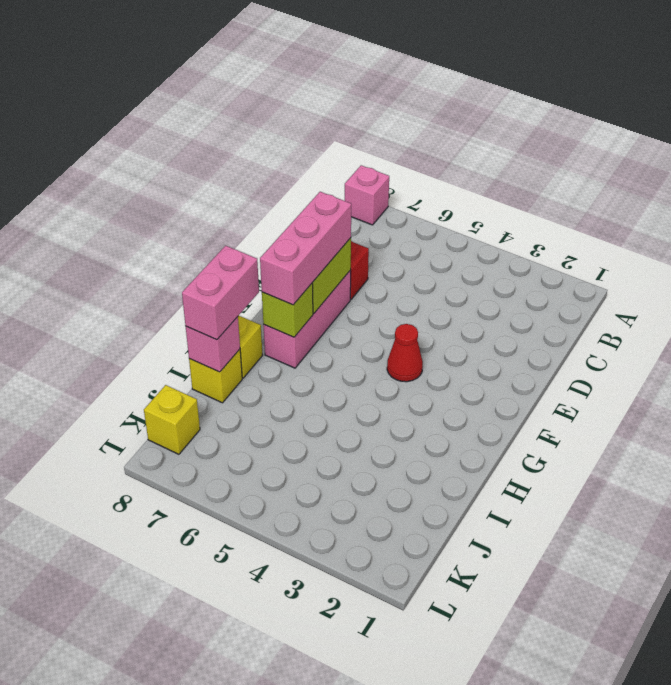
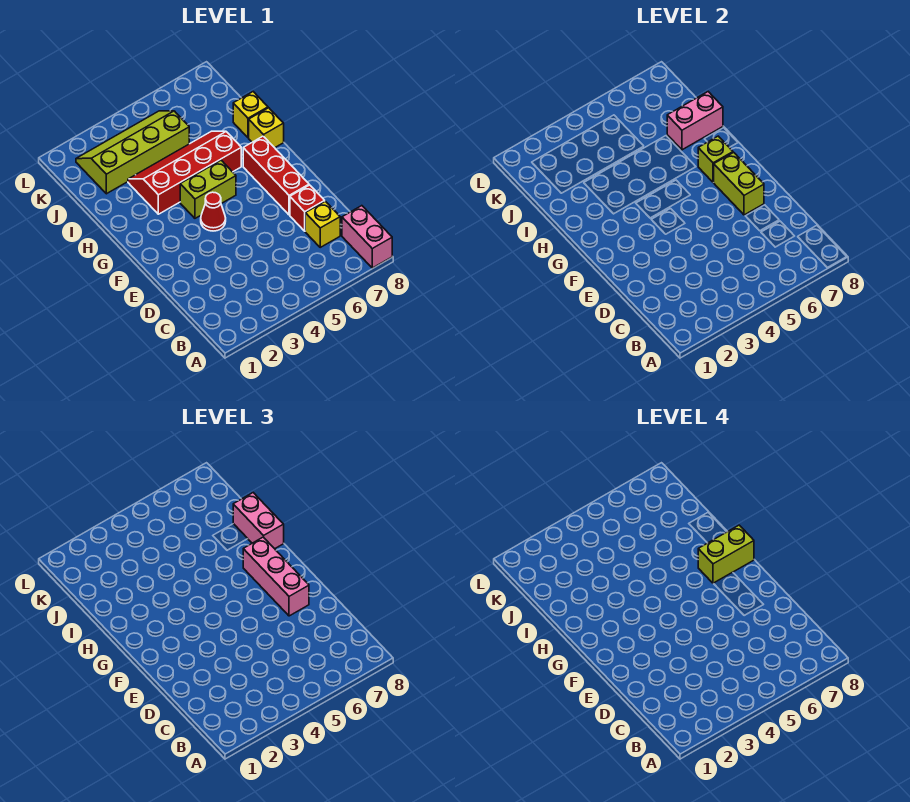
pink brick A8 level 1 -> pink brick A8:B8 level 1
pink brick E7:G7 level 1 -> red brick E7:G7 level 1
none -> lime brick G4:G5 level 1
none -> lime brick G7:G8 level 4
none -> red slope H3:I6 level 1 top H
pink brick I8 level 2 -> pink brick I7:I8 level 2
none -> lime slope J2:K5 level 1 top J
yellow brick K8 level 1 -> yellow brick C7 level 1

